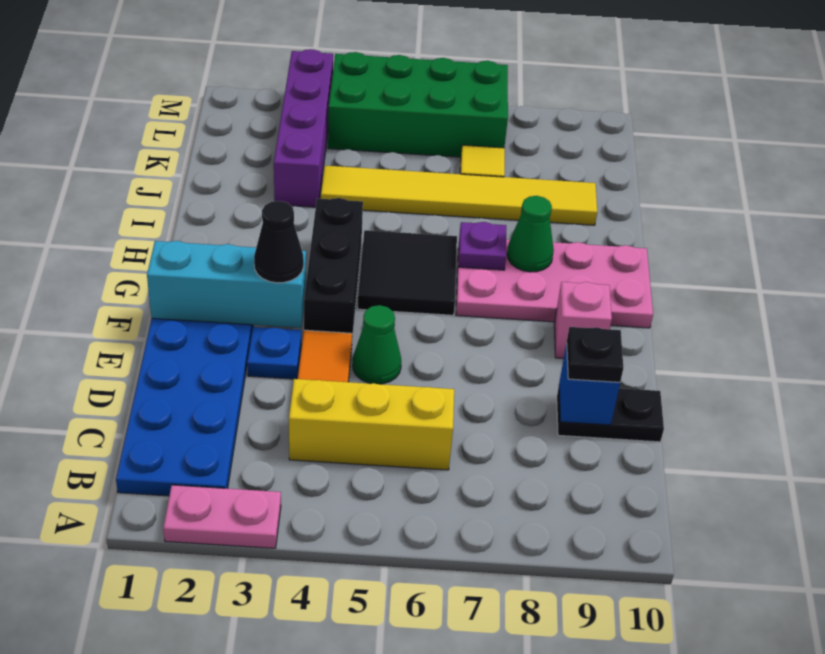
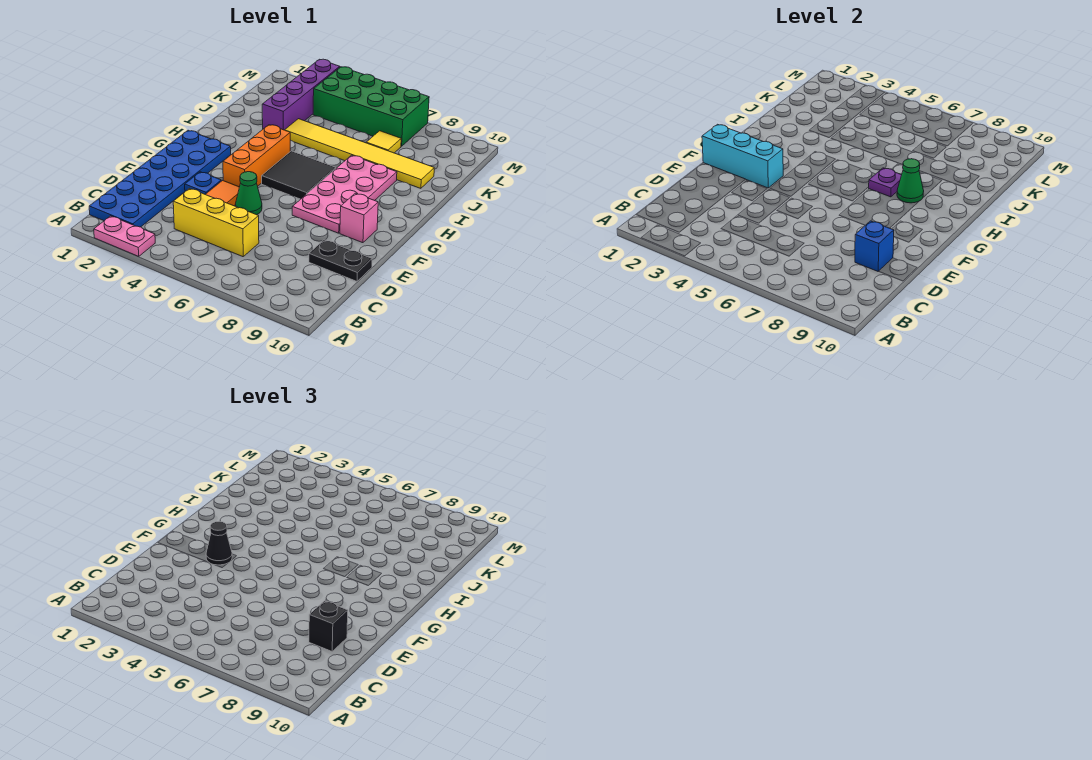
black plate D9 level 3 -> black brick D9 level 3
black brick F4:H4 level 1 -> orange brick F4:H4 level 1
pink plate G7:H10 level 1 -> pink plate F7:I8 level 1

